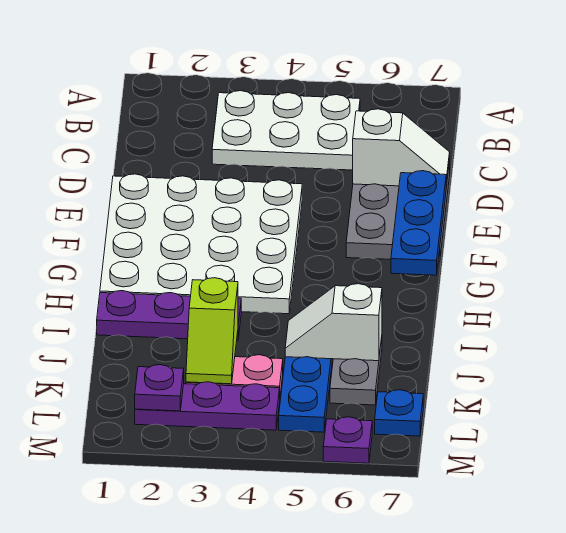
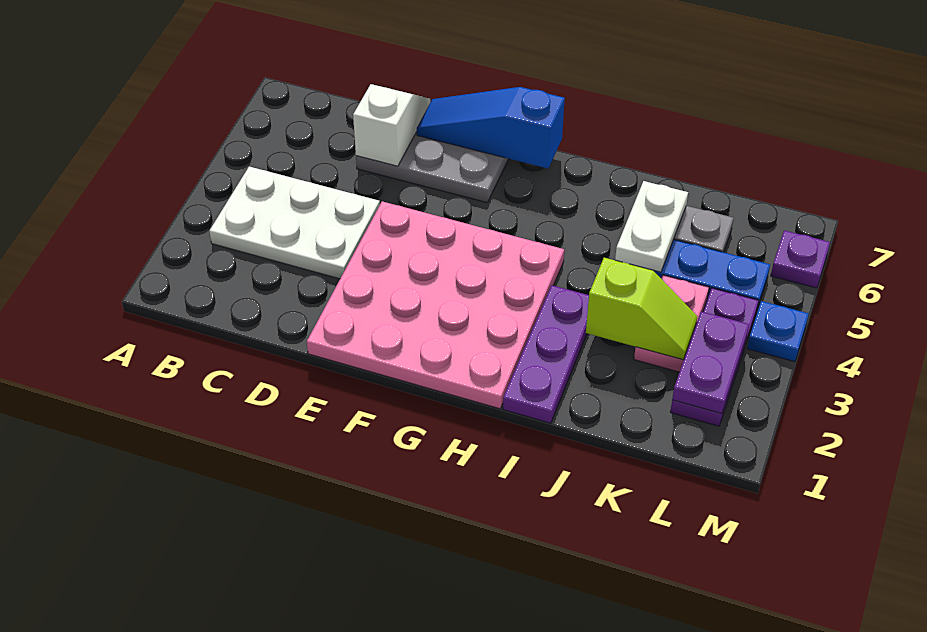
white plate B3:C5 level 1 -> white plate B3:D4 level 1
white plate E1:H4 level 1 -> pink plate E1:H4 level 1
blue plate E7:G7 level 2 -> blue slope E7:G7 level 2 top G
white slope J5:J6 level 2 top 6 -> white plate J5:J6 level 2
purple plate L2 level 2 -> purple plate L2:L3 level 2
blue plate L7 level 1 -> blue plate M4 level 1

